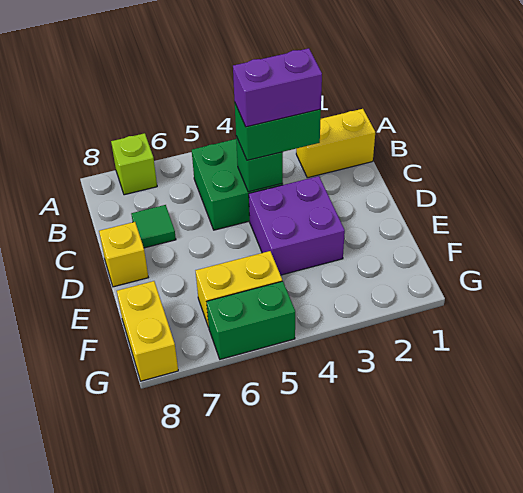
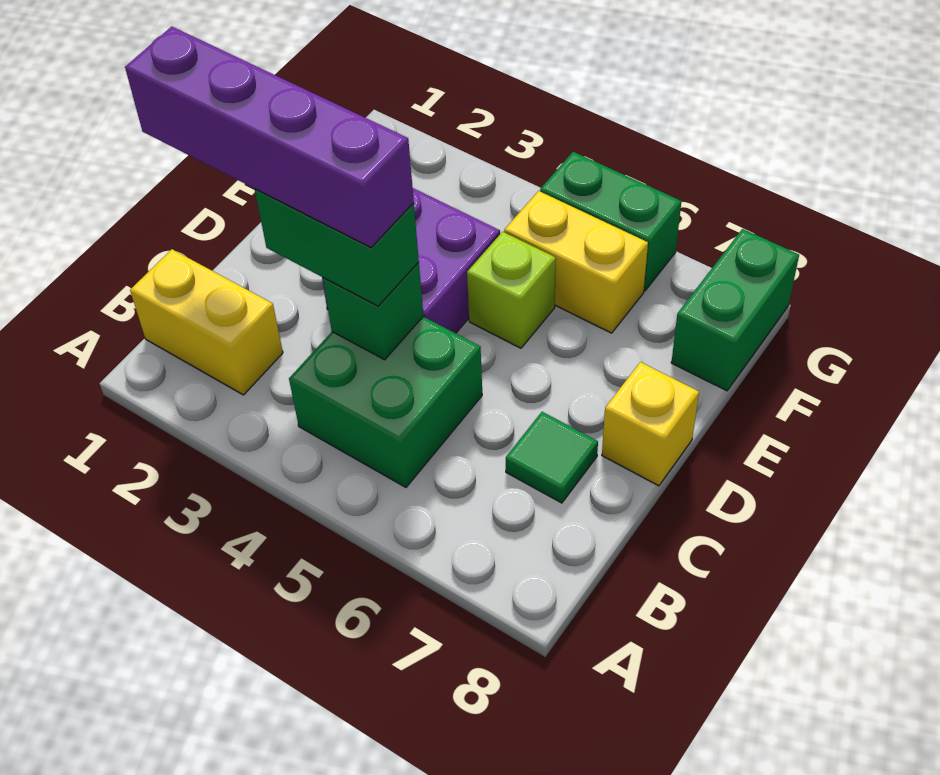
lime brick A7 level 1 -> lime brick E5 level 1
purple brick C3:C4 level 4 -> purple brick C1:C4 level 4
yellow brick F8:G8 level 1 -> green brick F8:G8 level 1

